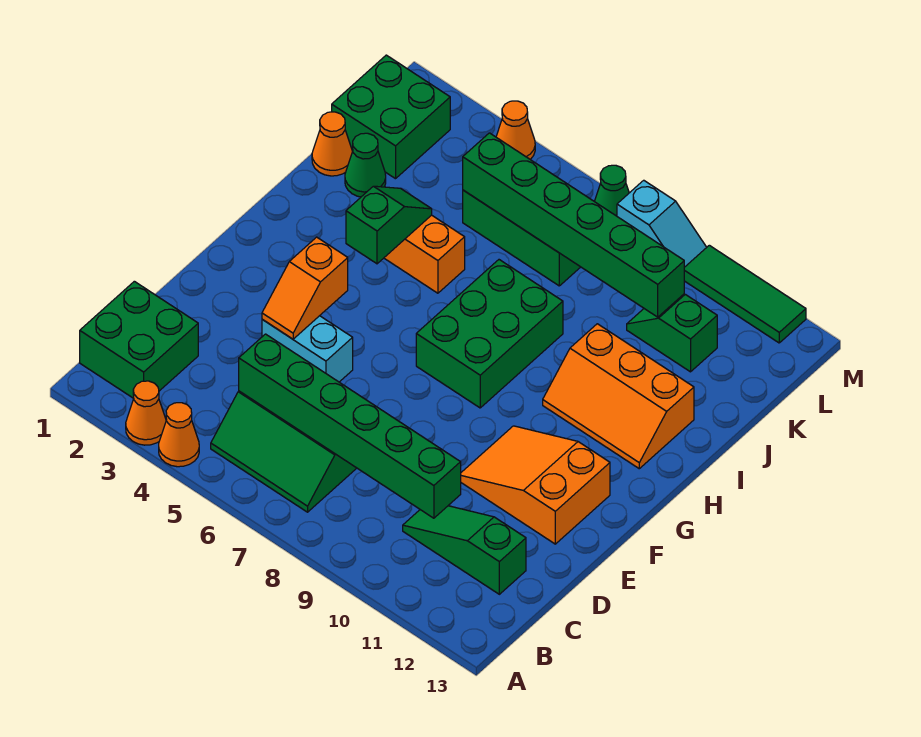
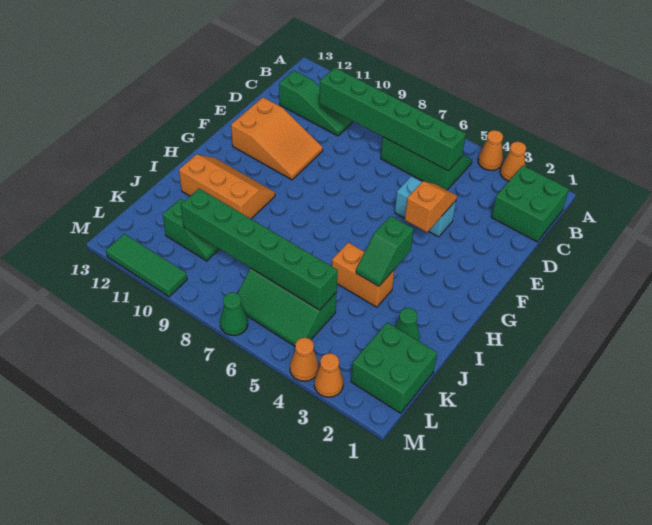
green brick G7:I8 level 1 -> none
orange cone J1 level 1 -> orange cone M3 level 1
cyan slope M8:M9 level 1 top 8 -> none

